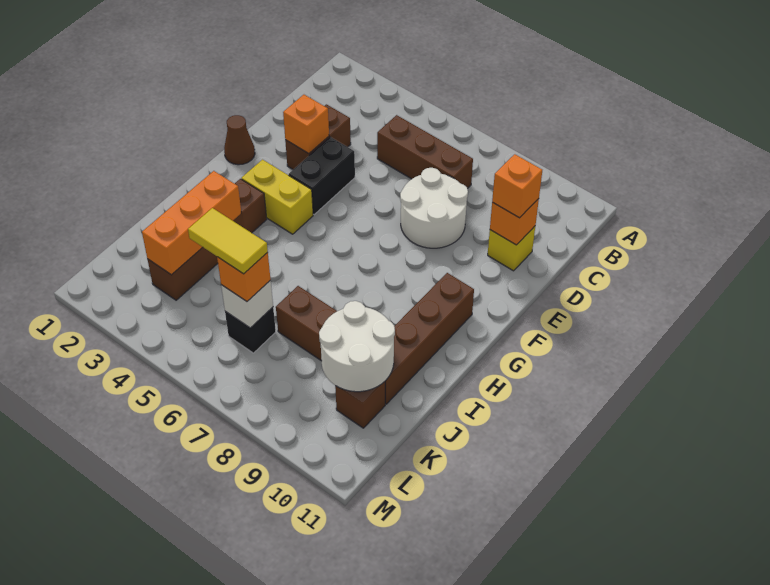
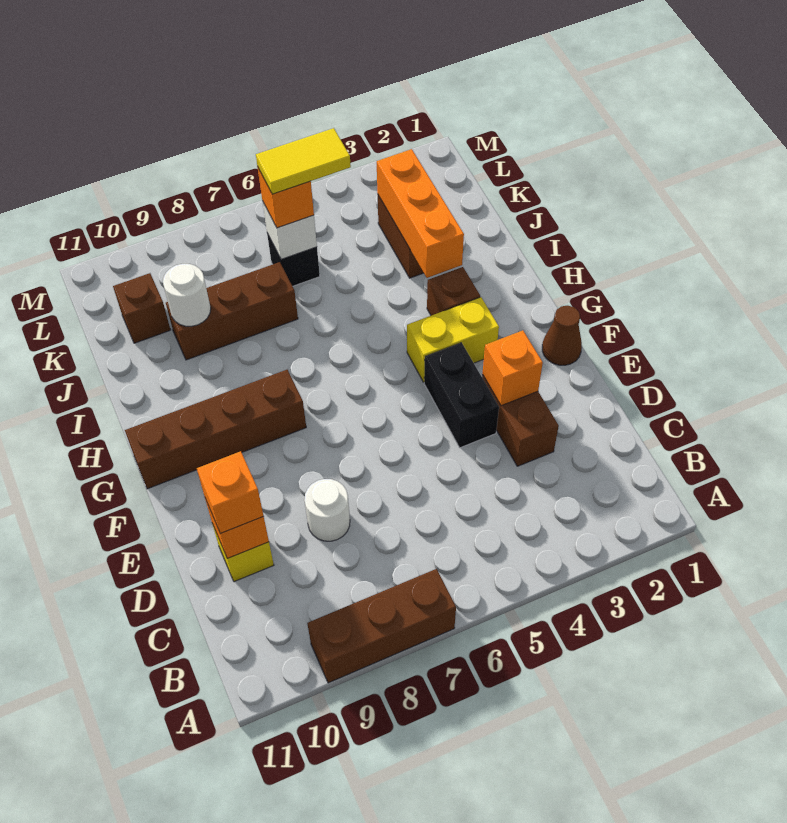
brown brick C5:C7 level 1 -> brown brick A7:A9 level 1
white round brick D7:E8 level 1 -> white round brick D8 level 1
brown brick G10:J10 level 1 -> brown brick G8:G11 level 1
white round brick J9:K10 level 2 -> white round brick J9 level 2

